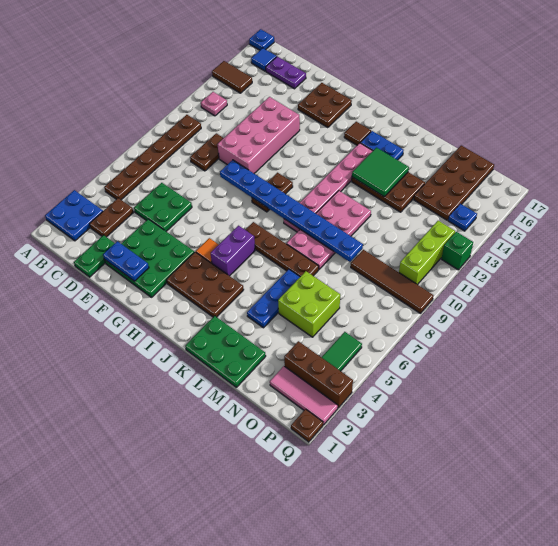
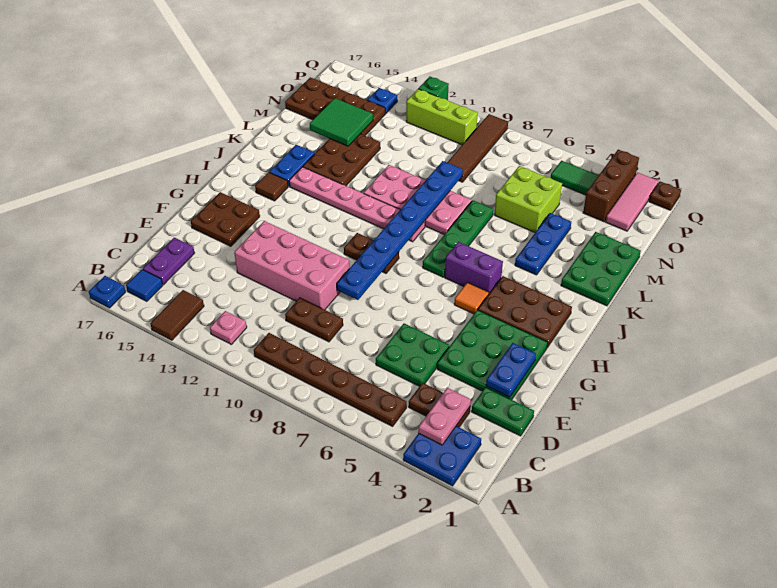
none -> pink plate B3:C3 level 2
brown plate H3:J4 level 1 -> brown plate H2:I4 level 1
brown plate I7:L7 level 1 -> green plate I7:L7 level 1
green tile K13:L14 level 2 -> green tile M14:N15 level 2
blue plate L4:L6 level 1 -> blue plate K4:M4 level 1

